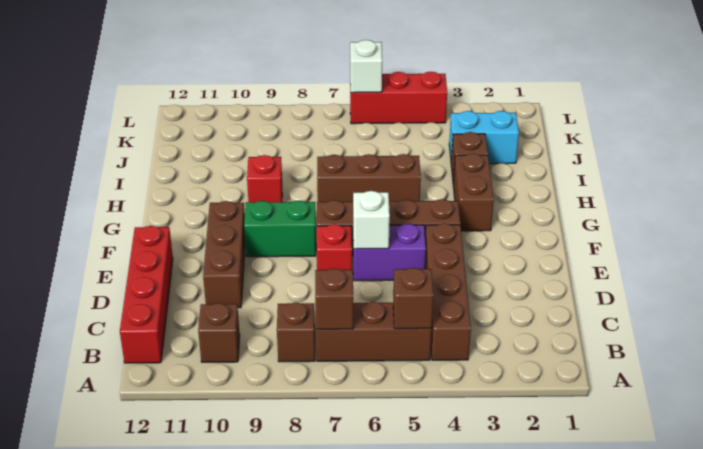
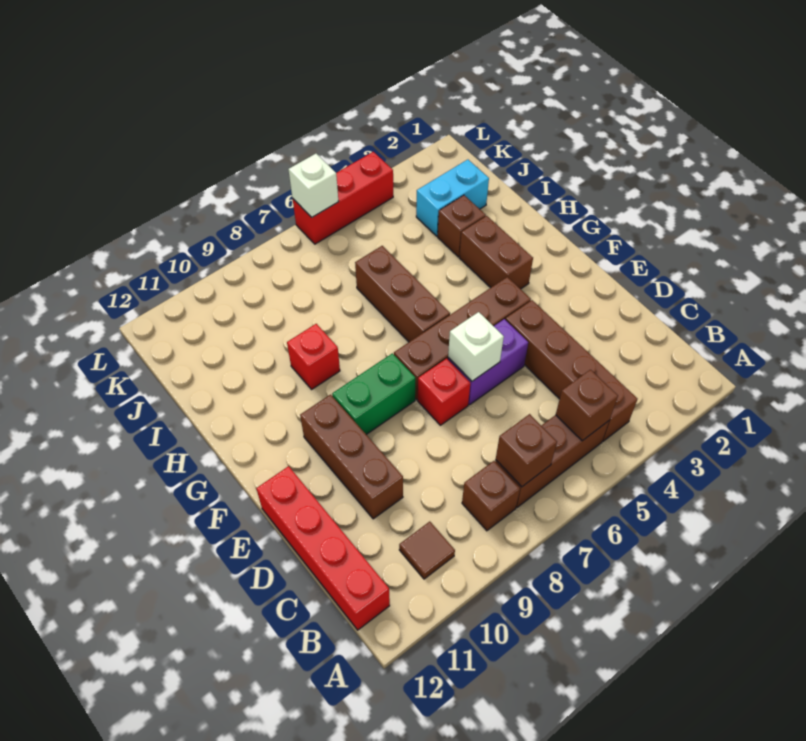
brown brick B10 level 1 -> brown tile B10 level 1
brown brick H5:H7 level 1 -> brown brick G6:I6 level 1

